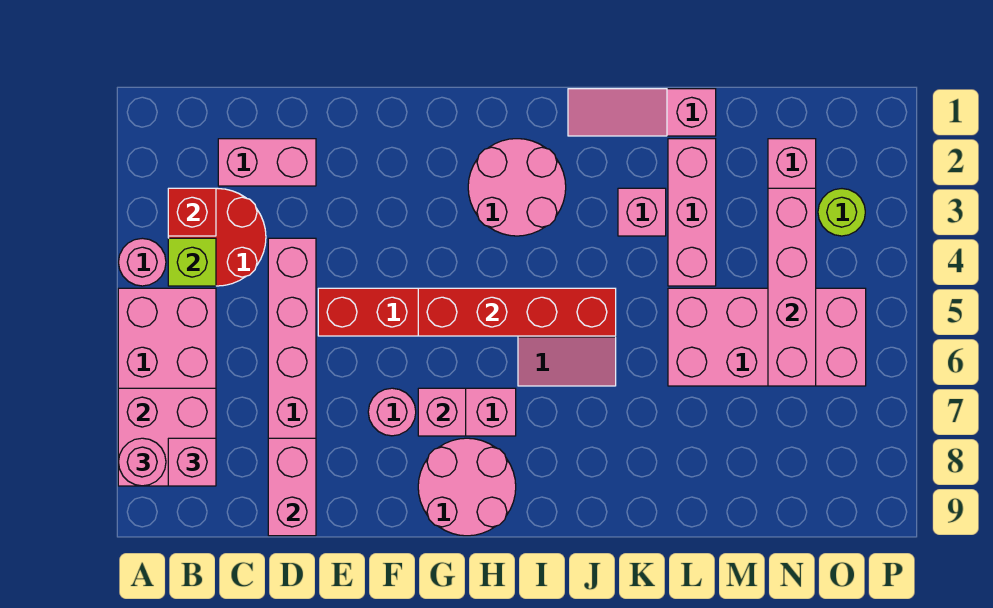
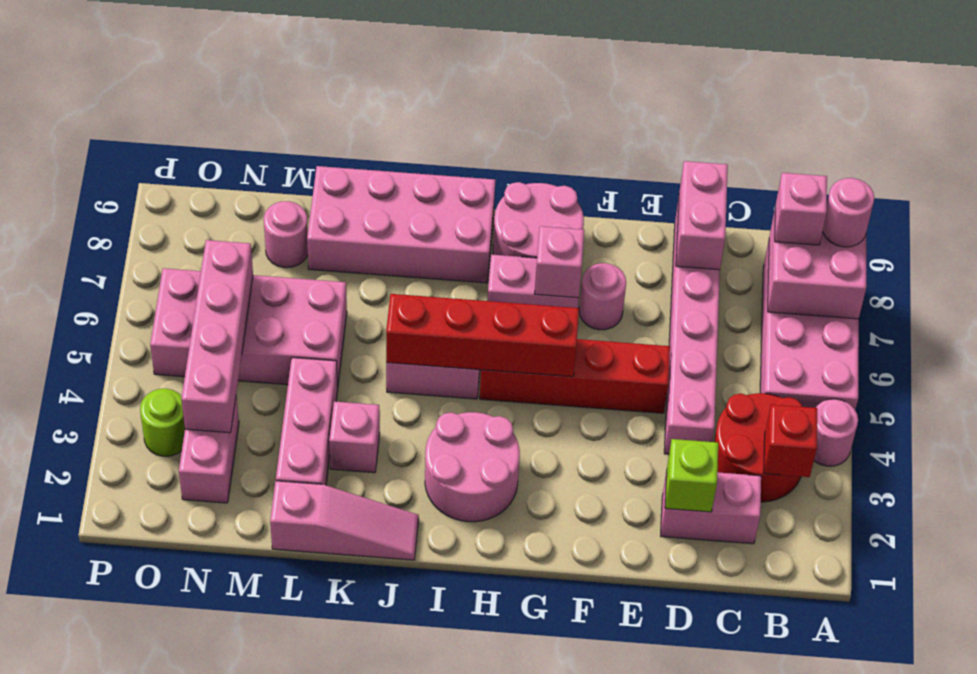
lime brick B4 level 2 -> lime brick D2 level 2
none -> pink brick I8:L9 level 1
none -> pink round brick M8 level 1

